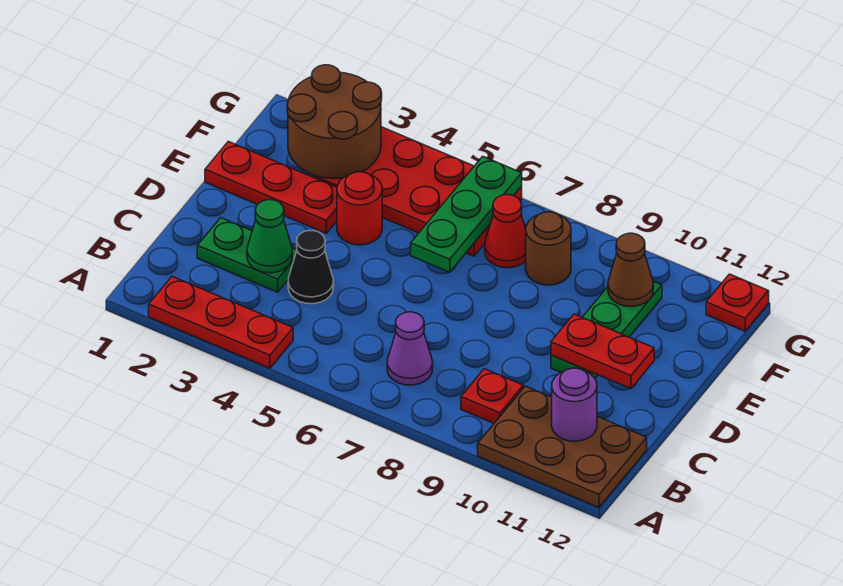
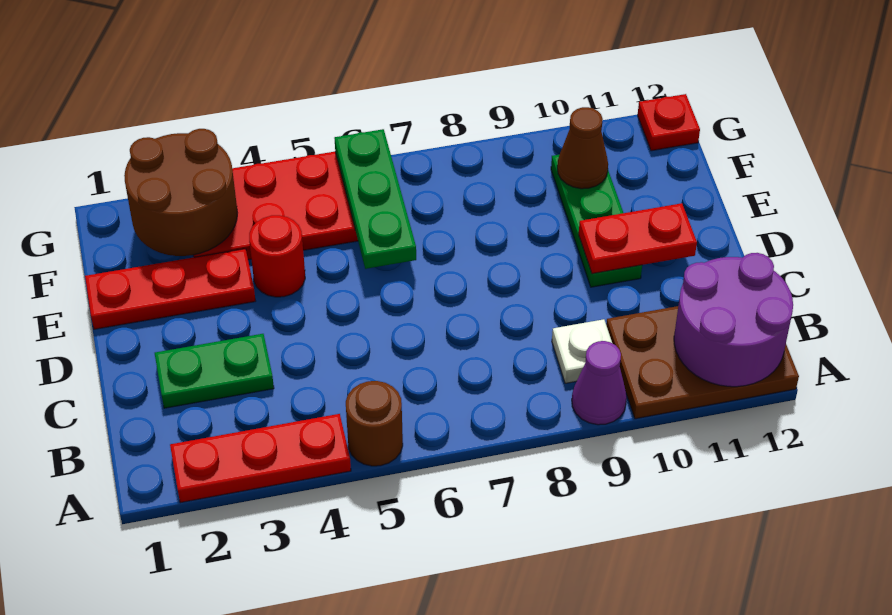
purple cone B7 level 1 -> purple cone A9 level 1
red plate B9 level 1 -> white plate B9 level 1
purple round brick B11 level 2 -> purple round brick A11:B12 level 2
green cone C3 level 2 -> none
black cone C4 level 1 -> none
red cone F7 level 1 -> none
brown round brick F8 level 1 -> brown round brick A5 level 1

